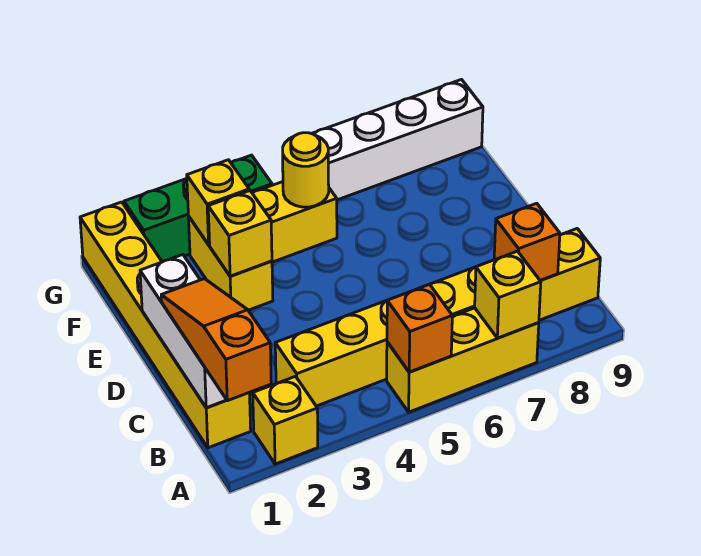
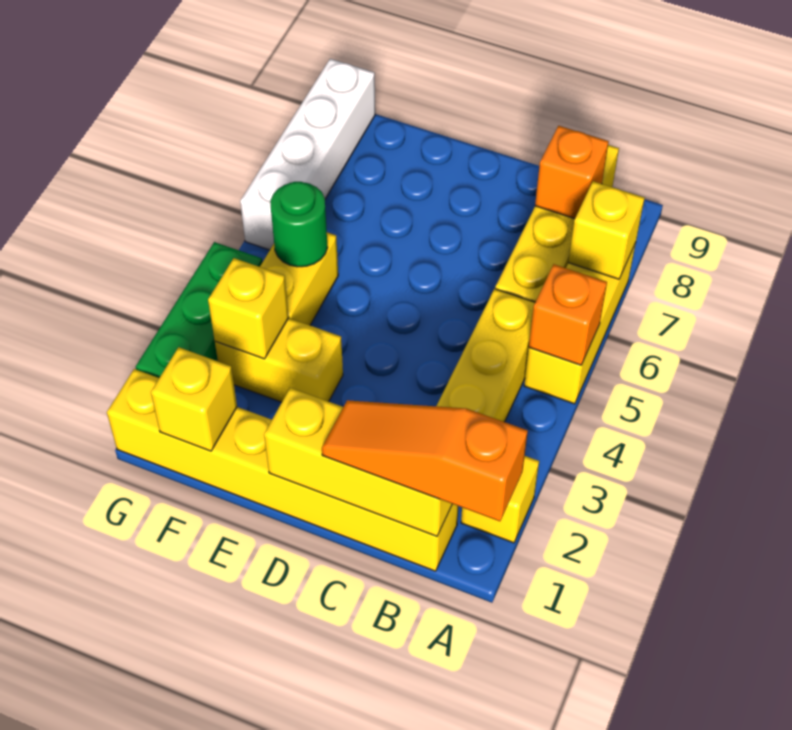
white brick B1:D1 level 2 -> yellow brick B1:D1 level 2
yellow brick E3 level 2 -> yellow brick F1 level 2
yellow round brick F5 level 2 -> green round brick F5 level 2

